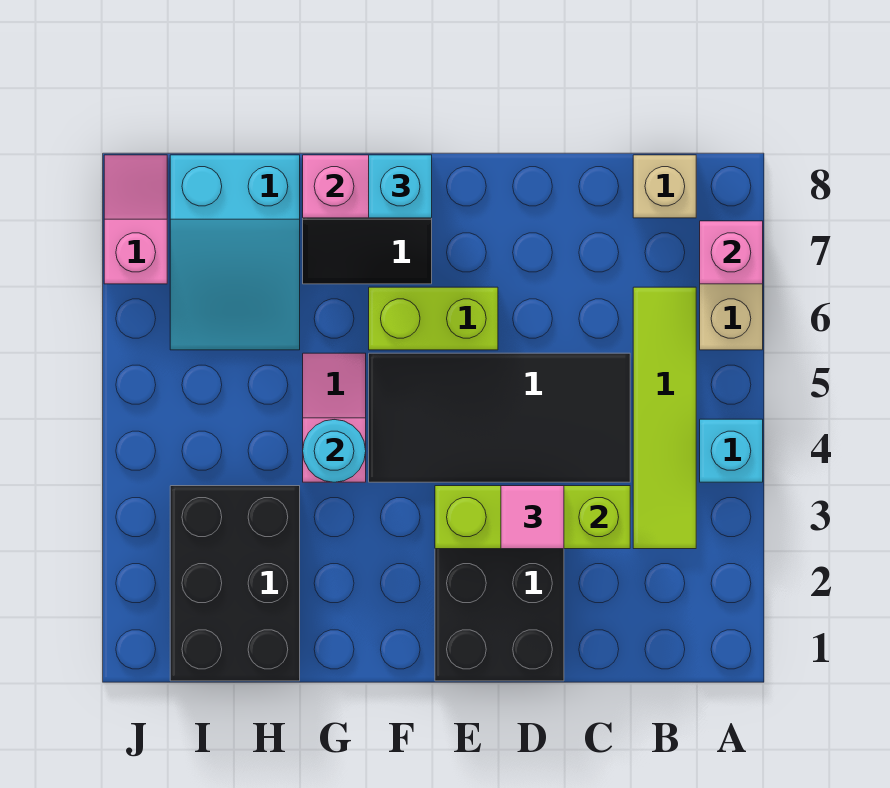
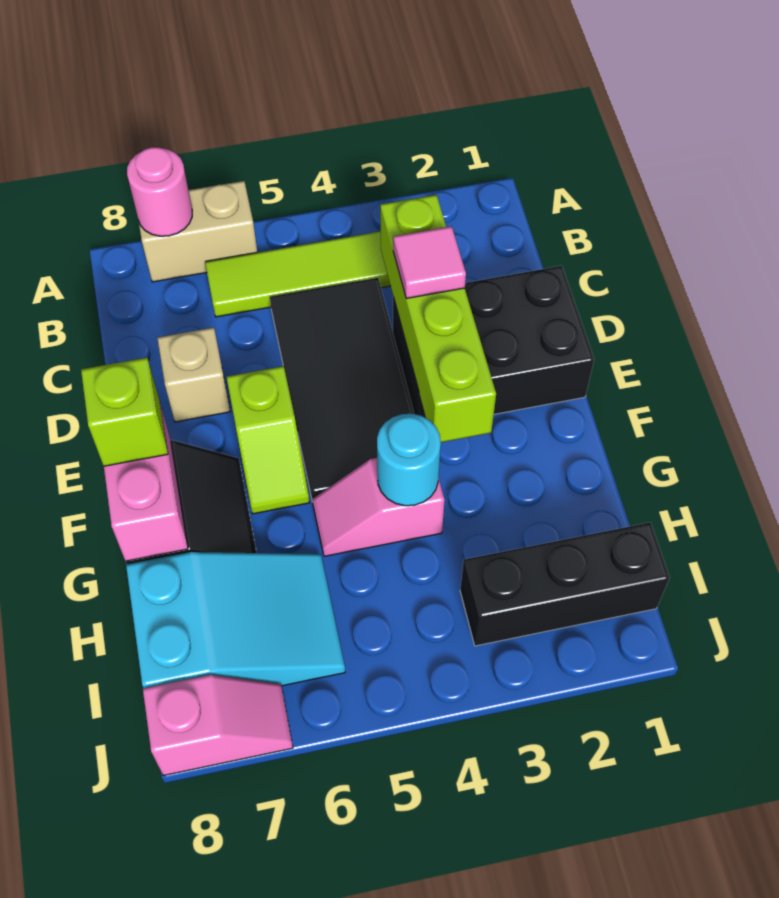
cyan brick A4 level 1 -> none
pink brick A7 level 2 -> pink round brick A7 level 2
tan brick B8 level 1 -> tan brick D7 level 1
lime brick C3:E3 level 2 -> lime brick C3:F3 level 2
lime brick E6:F6 level 1 -> lime slope E6:F6 level 1 top E
cyan brick F8 level 3 -> lime brick F8 level 3
black brick H1:I3 level 1 -> black brick I1:I3 level 1
pink slope J7:J8 level 1 top 7 -> pink slope J7:J8 level 1 top 8

